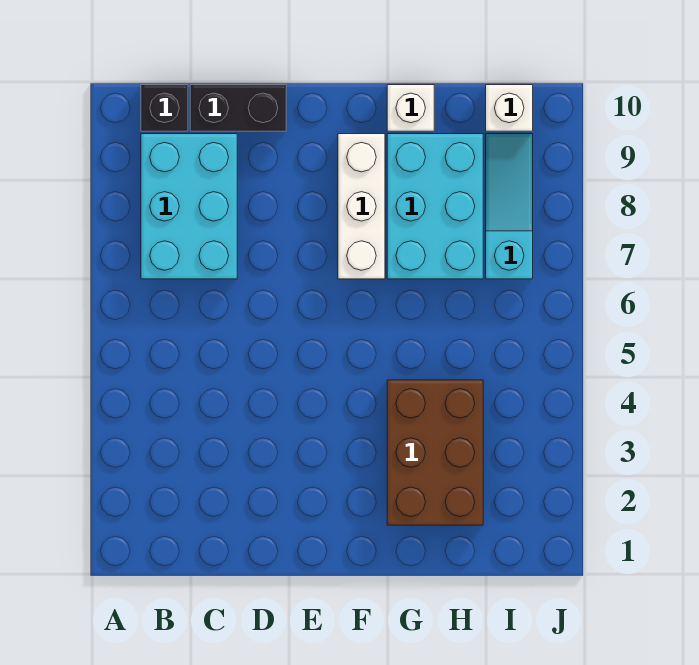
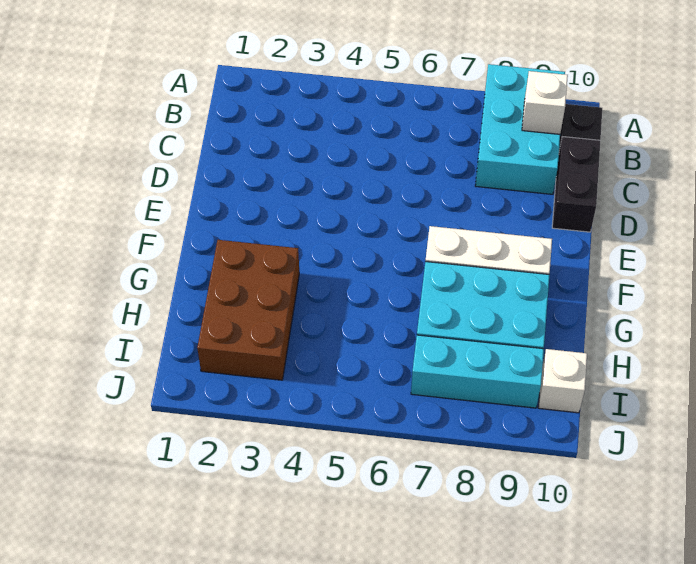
cyan brick B7:C9 level 1 -> cyan brick A8:C9 level 1
brown brick G2:H4 level 1 -> brown brick G2:I3 level 1
white brick G10 level 1 -> white brick B9 level 2
cyan slope I7:I9 level 1 top 7 -> cyan brick I7:I9 level 1

